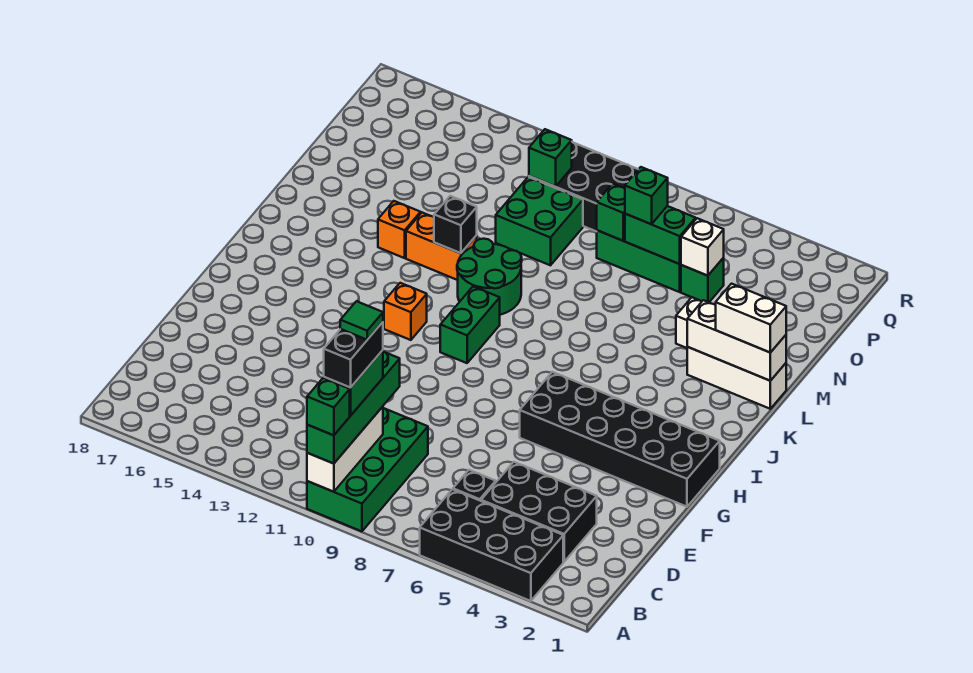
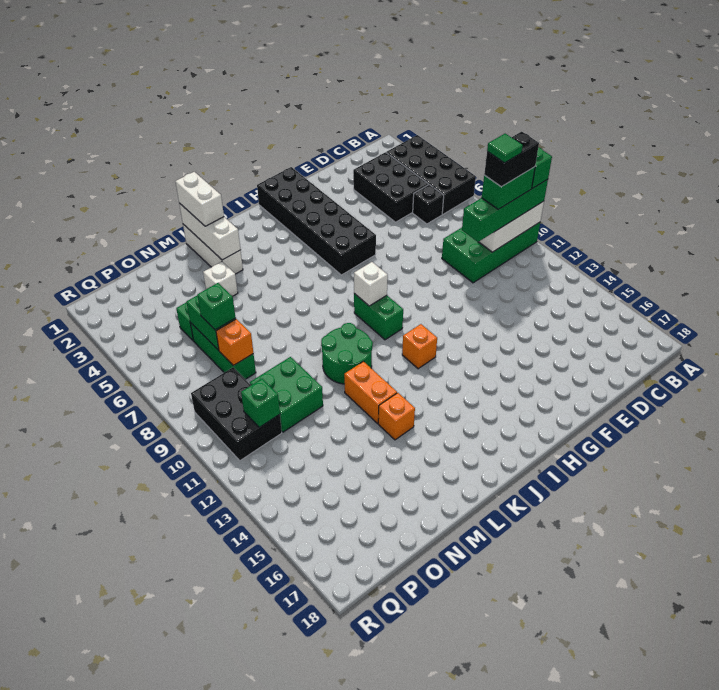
green brick I10:J10 level 1 -> green brick I9:I10 level 1
black brick L12 level 2 -> none
white brick O5 level 2 -> white brick I9 level 2
green brick O8 level 2 -> orange brick O8 level 2

